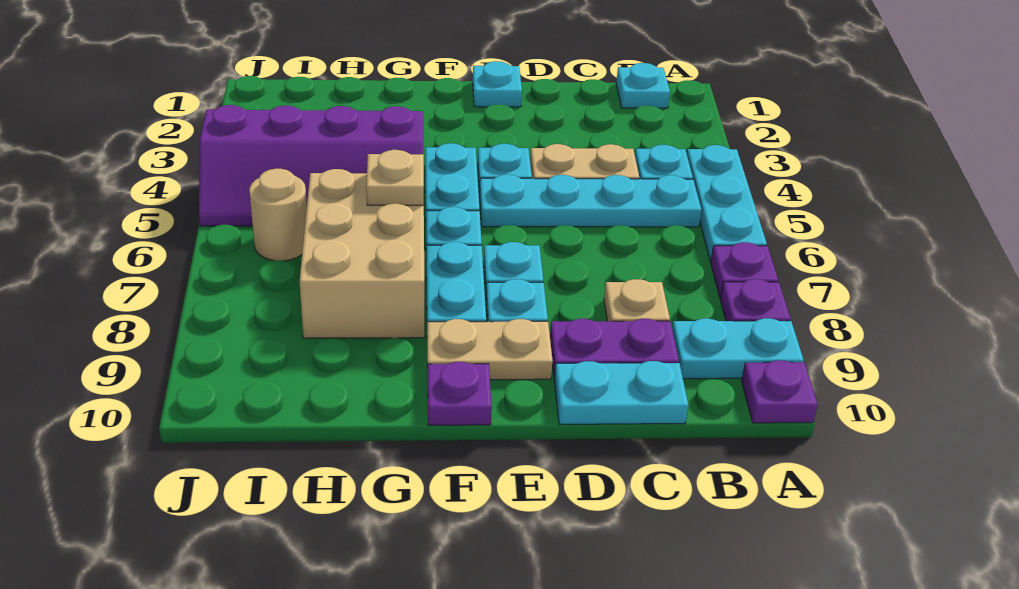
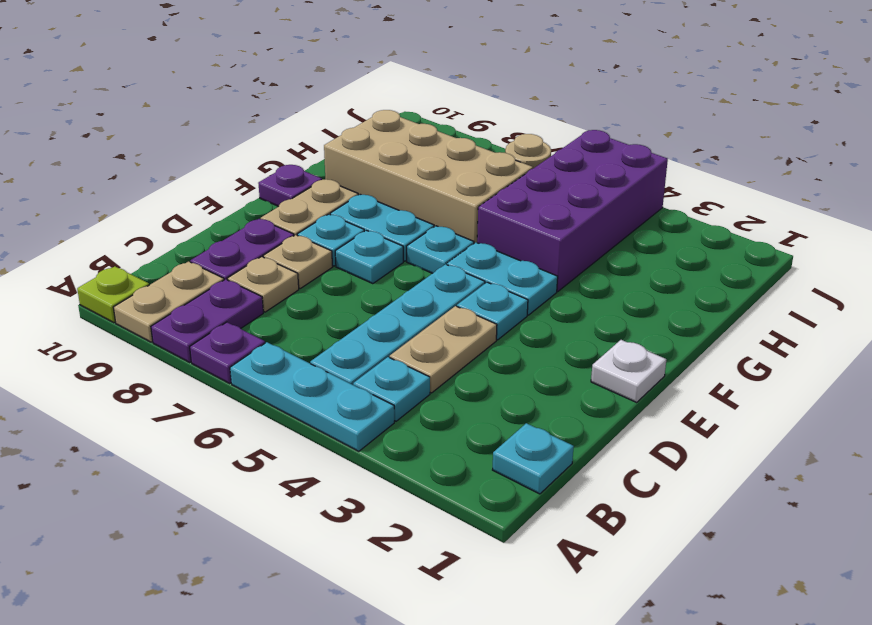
purple plate A8 level 1 -> purple plate A8:B8 level 1
cyan plate A9:B9 level 1 -> tan plate A9:B9 level 1
purple plate A10 level 1 -> lime plate A10 level 1
cyan plate C10:D10 level 1 -> none
cyan plate E1 level 1 -> white plate E1 level 1
purple slope G4:J5 level 1 top 4 -> purple brick G4:J5 level 1
tan brick G6:H8 level 1 -> tan brick G6:H9 level 1
tan plate G6 level 2 -> tan plate D8 level 1

